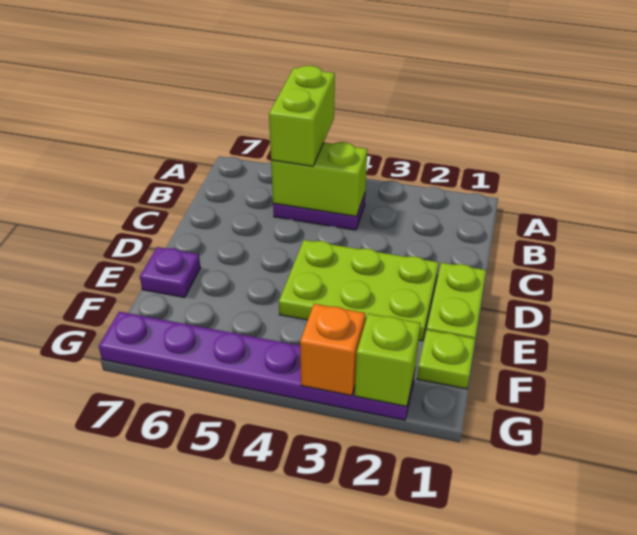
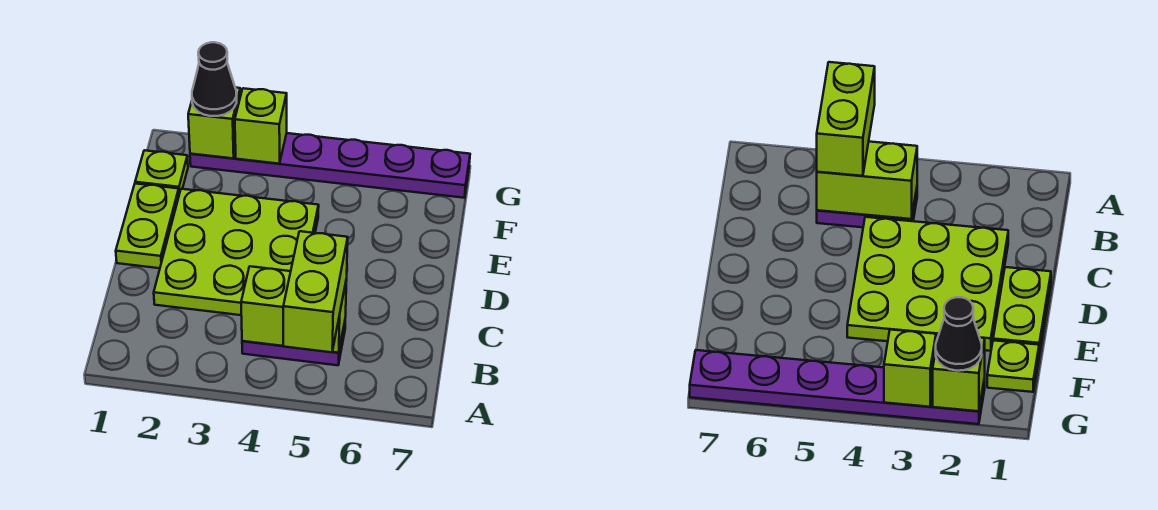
lime plate D2:E4 level 1 -> lime plate C2:E4 level 1
purple plate E7 level 1 -> none
none -> black cone G2 level 3
orange brick G3 level 2 -> lime brick G3 level 2

